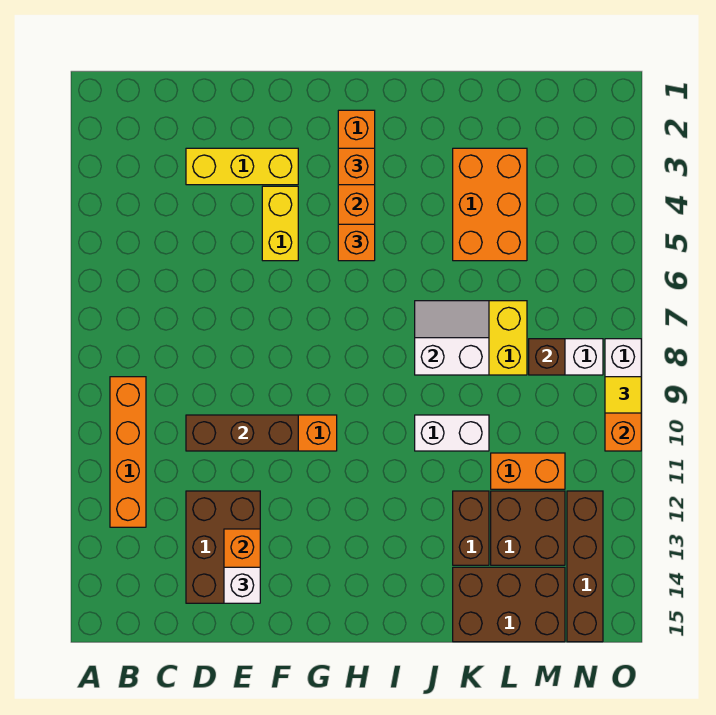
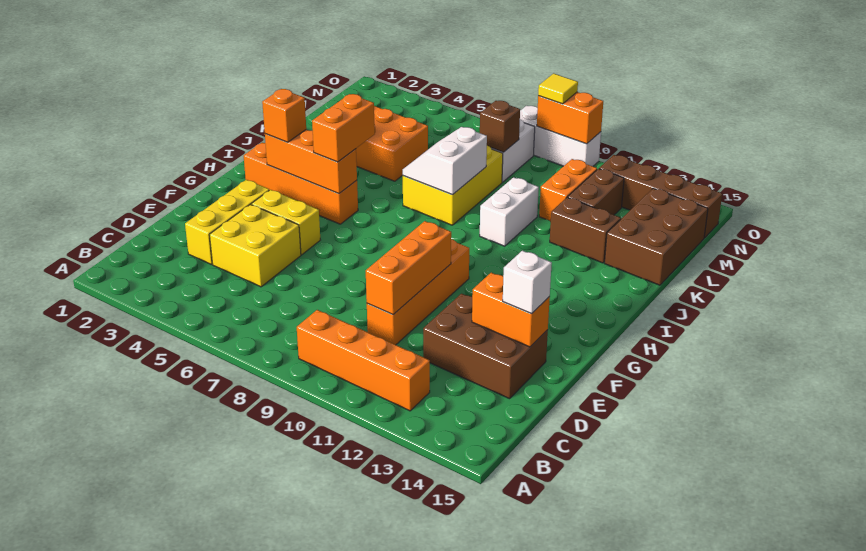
none -> yellow brick D4:E5 level 1
brown brick D10:F10 level 2 -> orange brick D10:F10 level 2
orange brick H5 level 3 -> orange brick H5:I5 level 3
brown brick L12:M13 level 1 -> brown brick L12:M12 level 1

